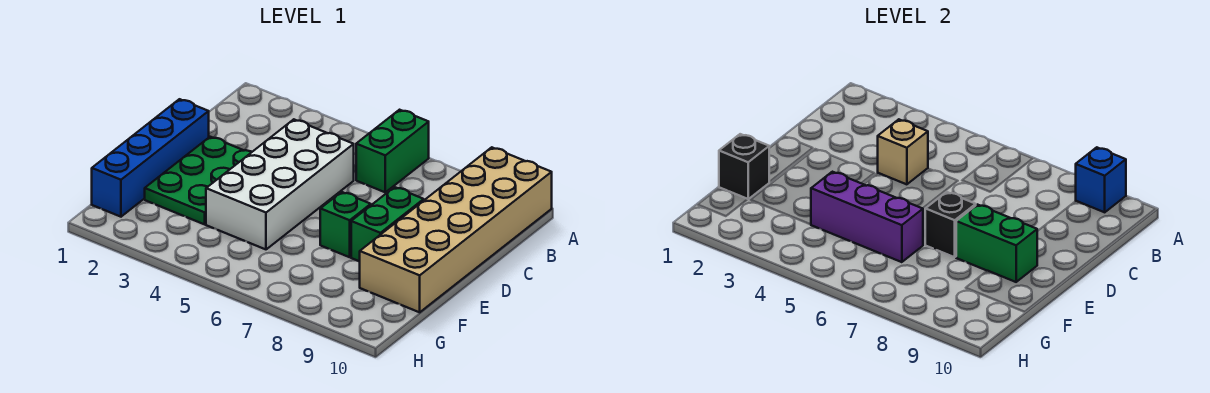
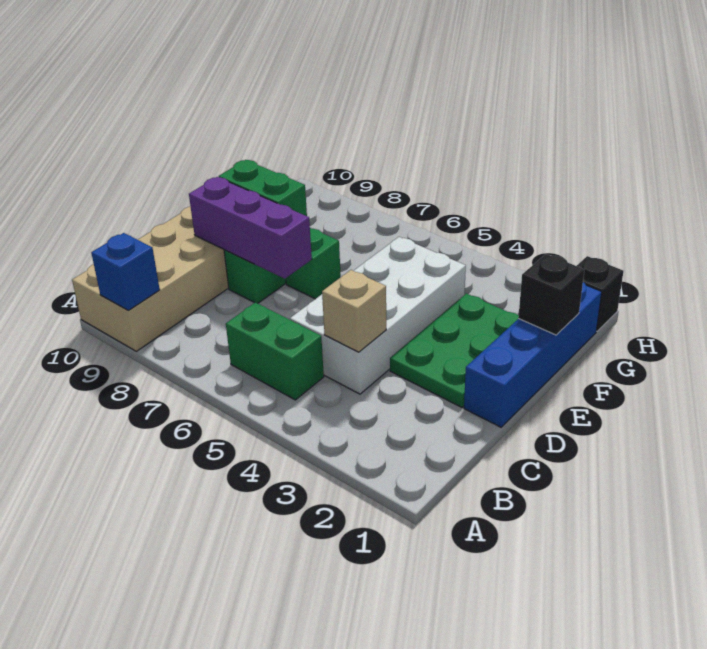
green brick A6:B6 level 1 -> green brick B5:B6 level 1
black brick E7 level 2 -> black brick H1 level 1
purple brick F4:F6 level 2 -> purple brick D7:D9 level 2

